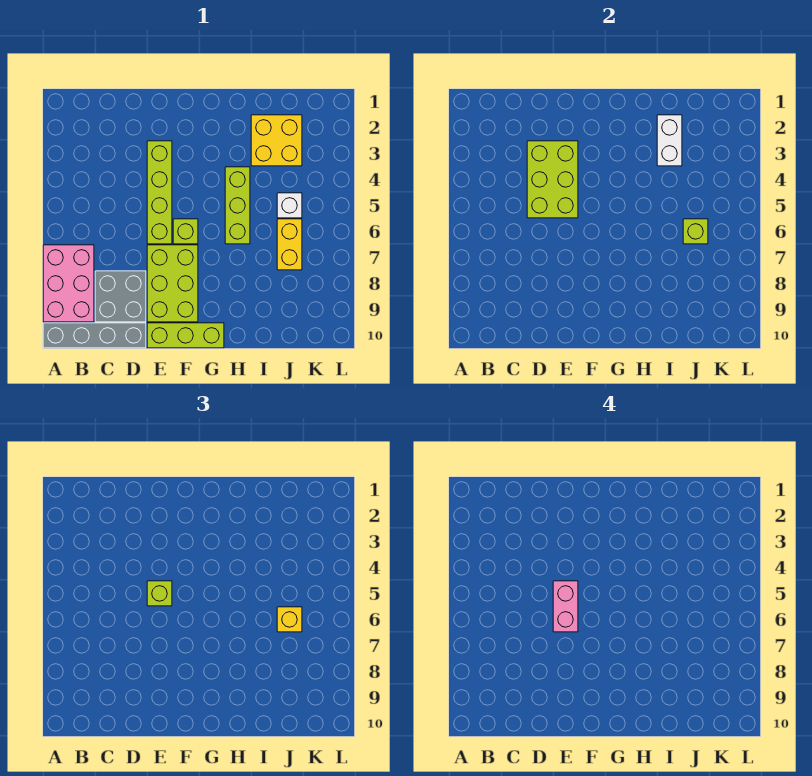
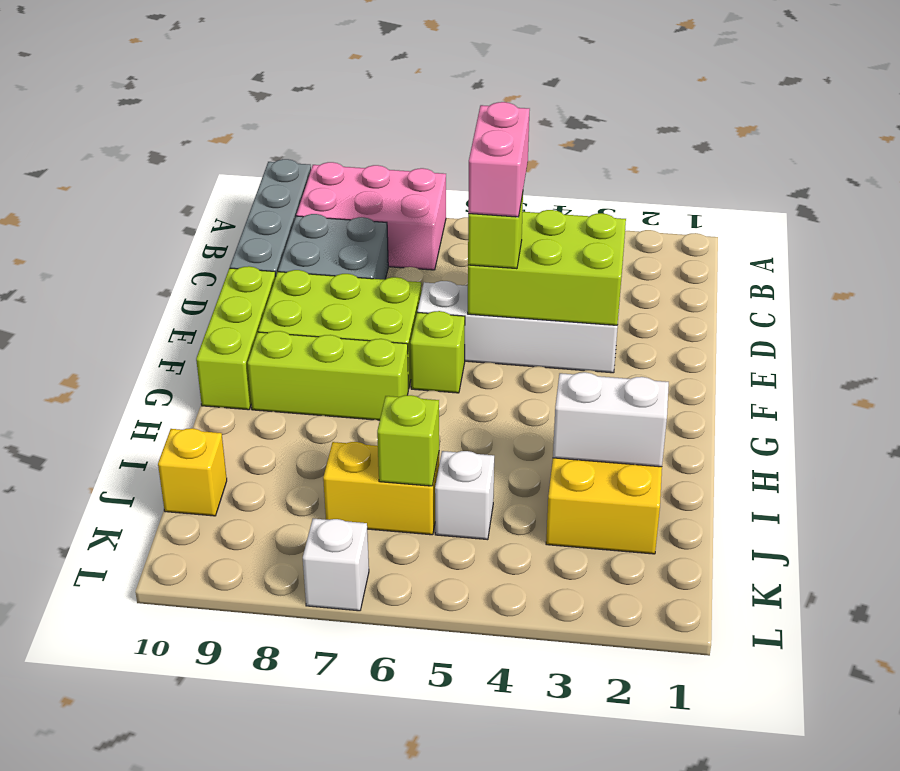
lime brick E3:E6 level 1 -> white brick E3:E6 level 1
pink brick E5:E6 level 4 -> pink brick D5:E5 level 4
lime brick H4:H6 level 1 -> lime brick G7:G9 level 1
yellow brick J6 level 3 -> yellow brick J10 level 1
none -> white brick L7 level 1

